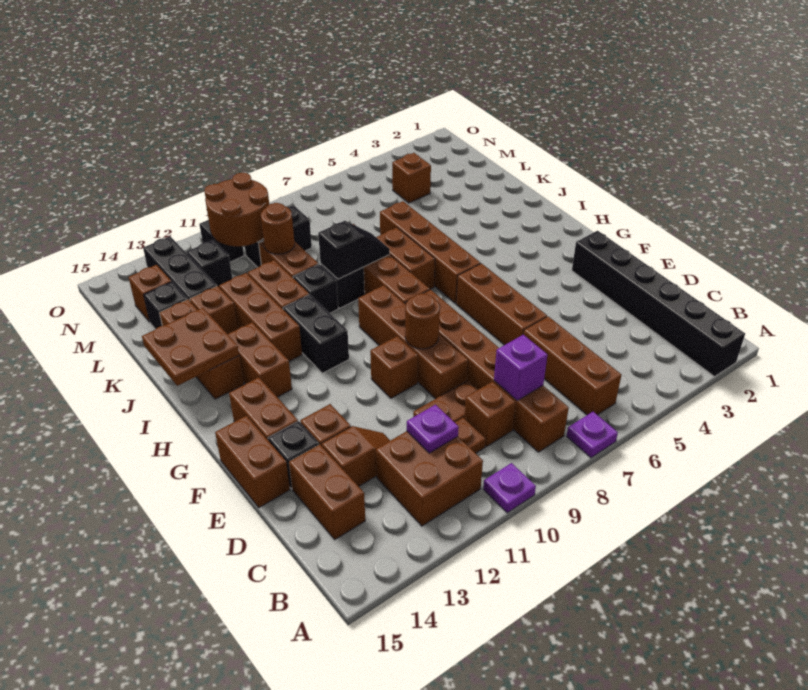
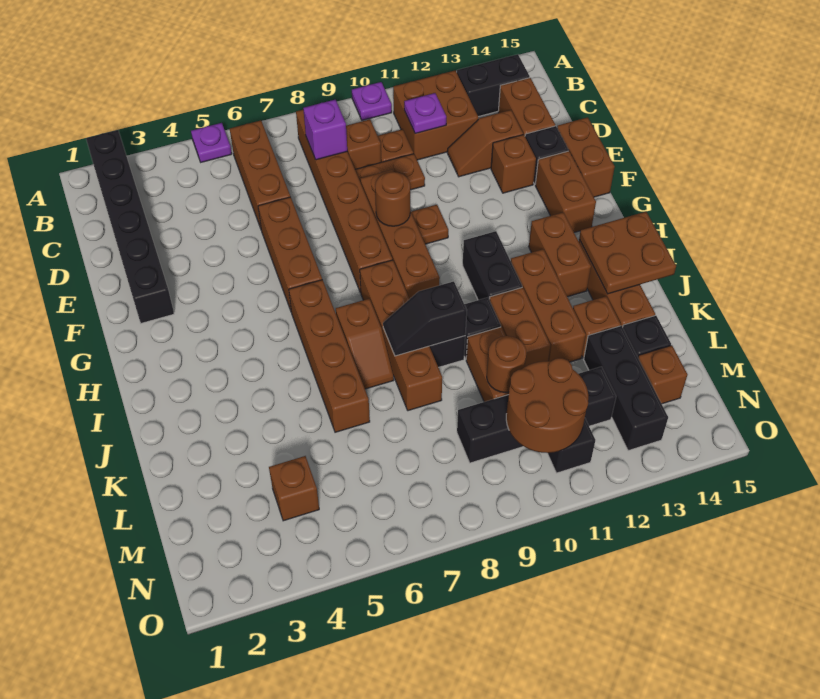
purple plate A7 level 1 -> purple plate A5 level 1
none -> black brick B13:B14 level 1
brown brick F10 level 1 -> brown plate F10 level 1
brown brick I7:J7 level 1 -> brown slope I7:J7 level 1 top I

